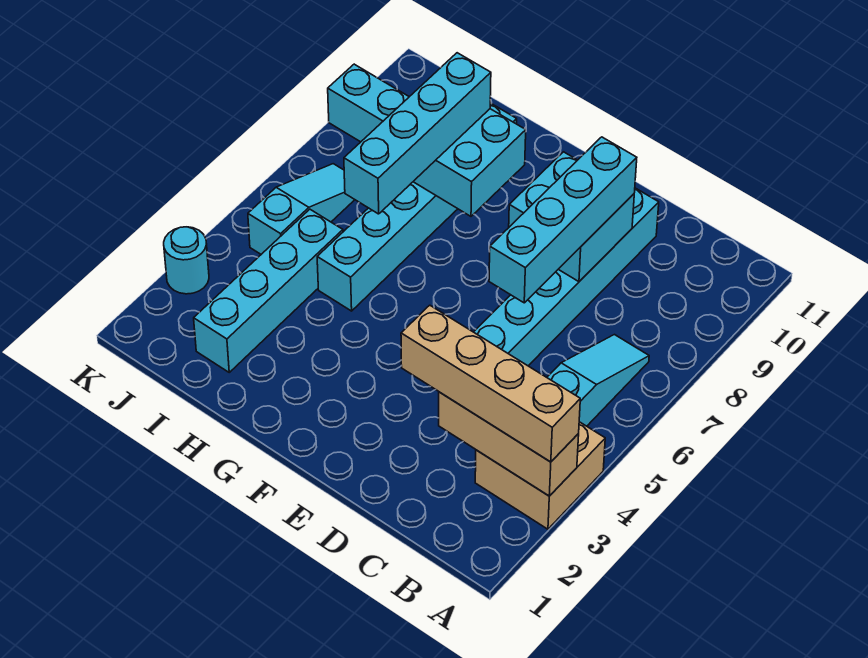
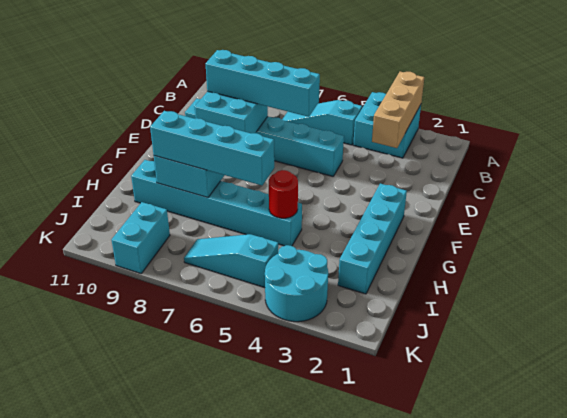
tan brick A3:B4 level 1 -> cyan brick A3:B4 level 1
tan brick A3:D3 level 3 -> none
none -> red round brick H5 level 2
cyan brick I2:I5 level 1 -> cyan brick F2:I2 level 1
cyan round brick K3 level 1 -> cyan round brick J3:K4 level 1

